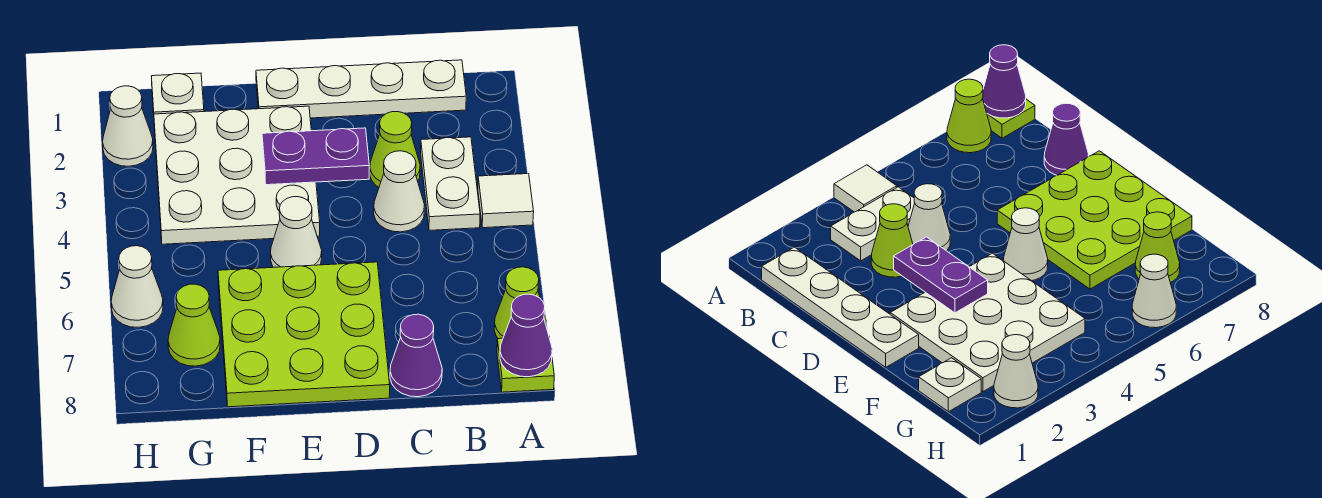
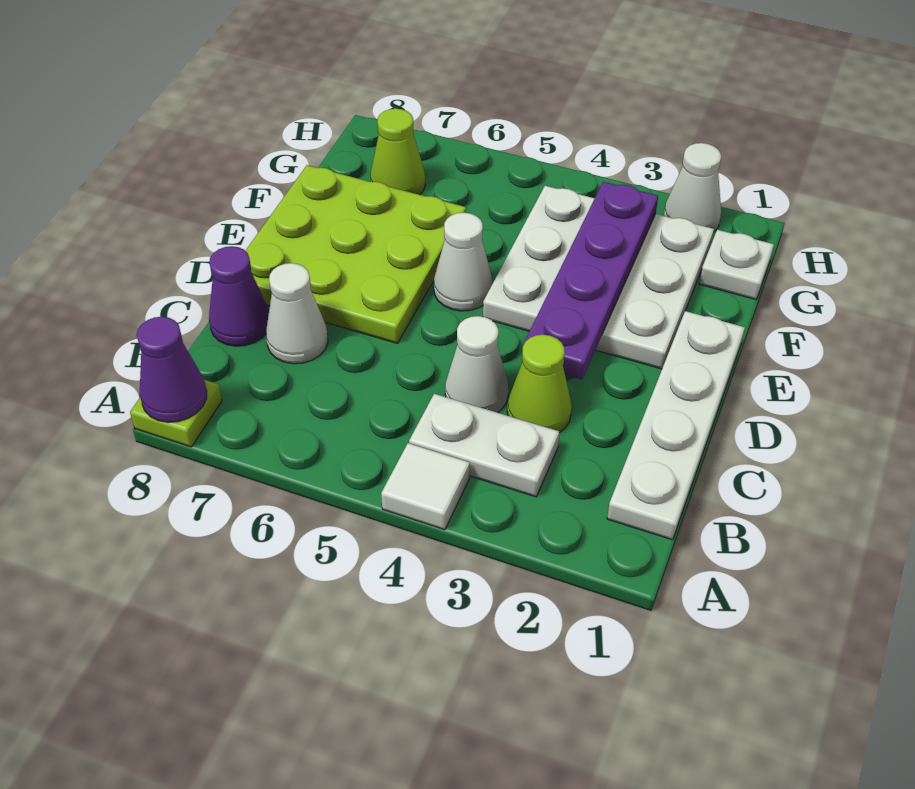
lime cone A7 level 1 -> none
purple plate D3:E3 level 2 -> purple plate D3:G3 level 2
white cone H6 level 1 -> white cone C7 level 1

